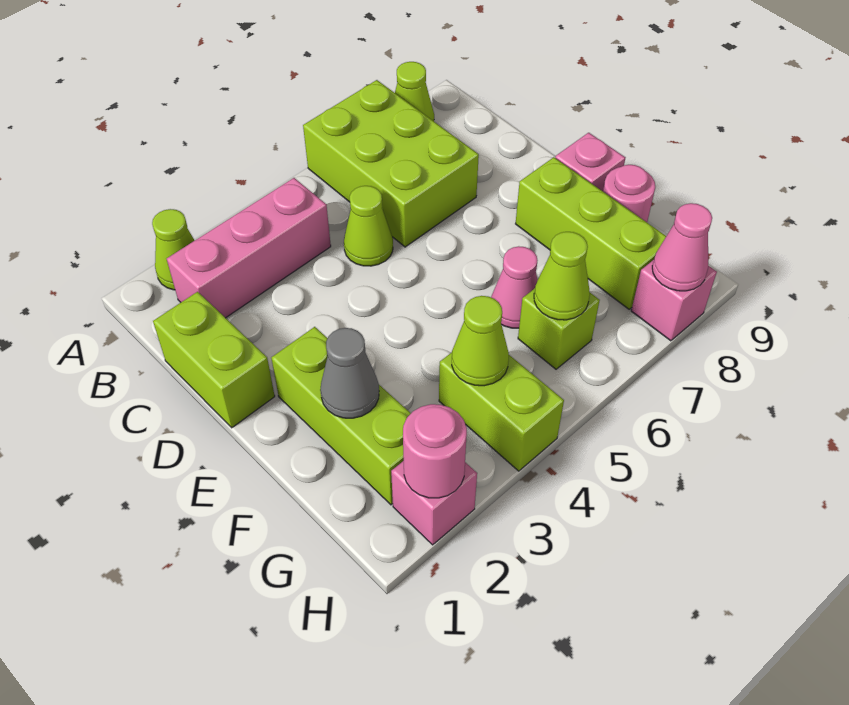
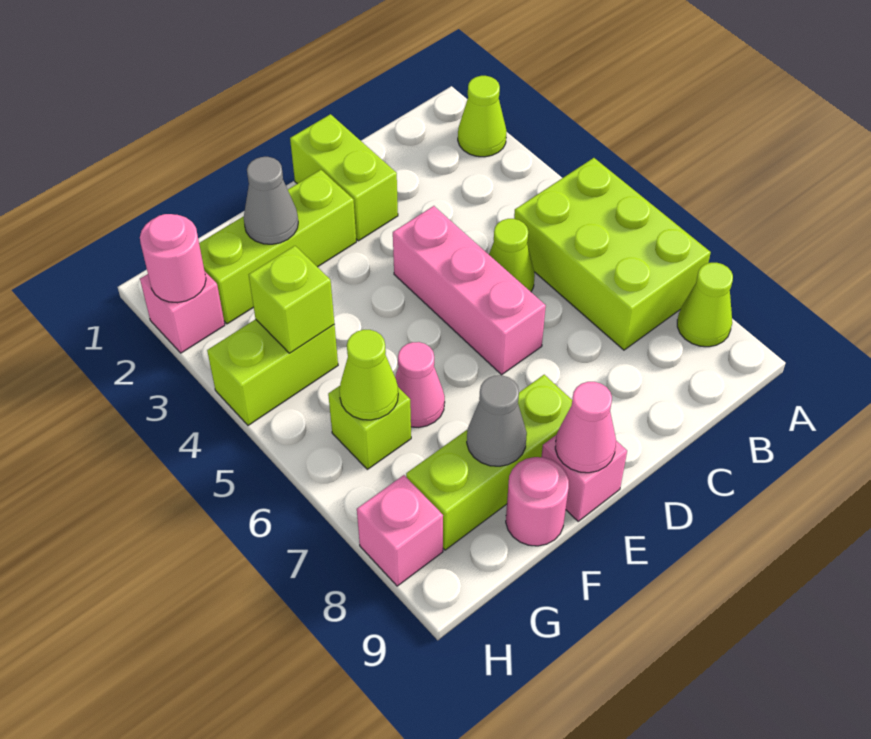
lime brick A6:C7 level 1 -> lime brick A5:B7 level 1
pink brick B2:B4 level 1 -> pink brick D4:D6 level 1
lime brick C1:D1 level 1 -> lime brick D1:D2 level 1
none -> grey cone F8 level 2
lime cone G4 level 2 -> lime brick G4 level 2
pink cone H8 level 2 -> pink cone E9 level 2

